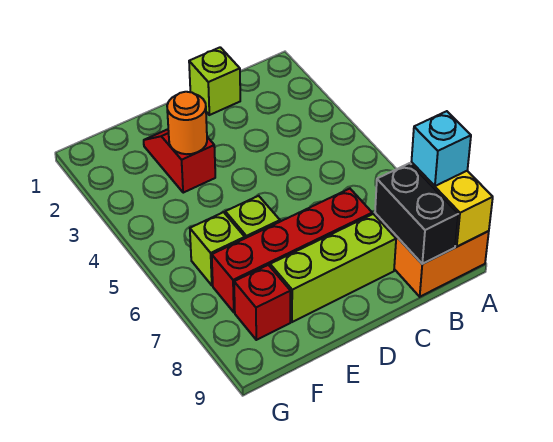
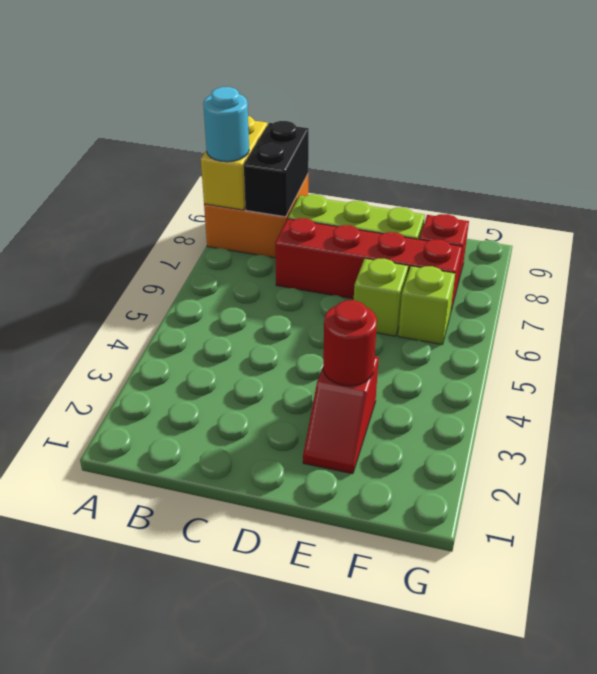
cyan brick A8 level 3 -> cyan round brick A8 level 3
lime brick C1 level 1 -> none
orange round brick E3 level 2 -> red round brick E3 level 2

